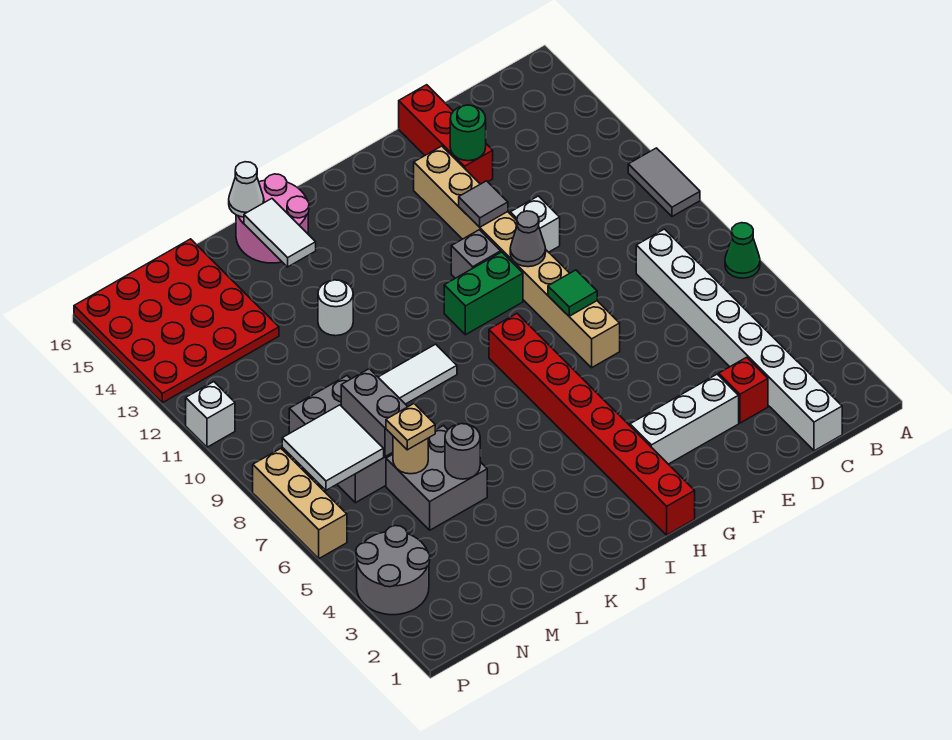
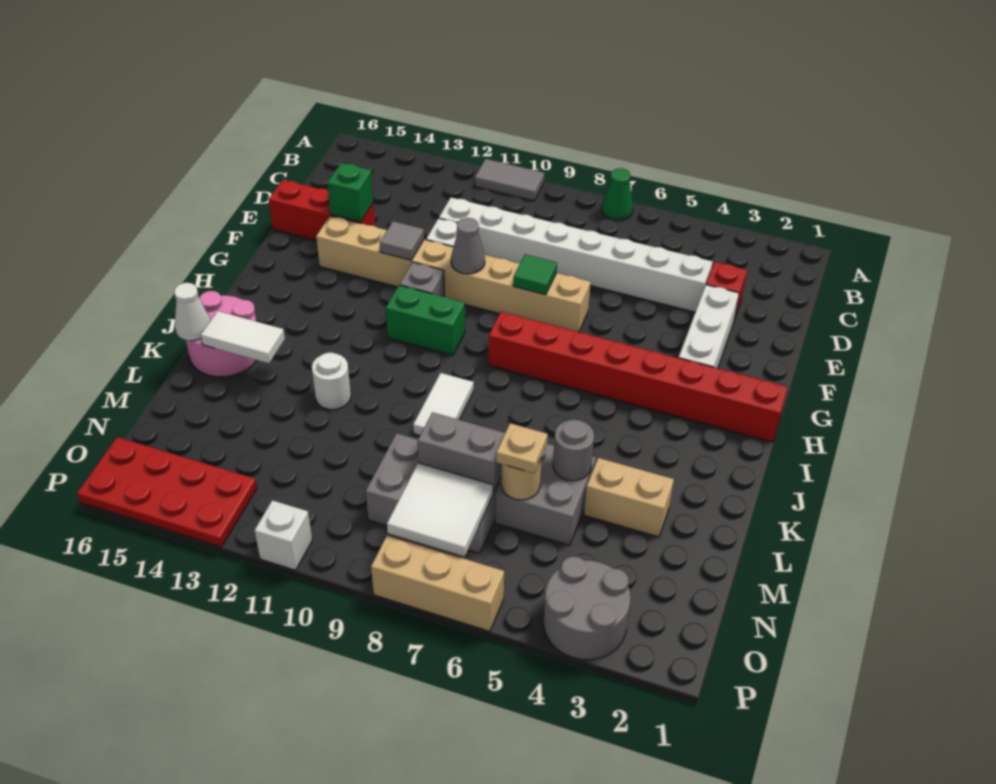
white brick C1:C8 level 1 -> white brick D4:D11 level 1
green round brick E14 level 2 -> green brick E14 level 2
green brick G10:H10 level 1 -> green brick H10:H11 level 1
none -> tan brick L3:L4 level 1
red plate M13:P16 level 1 -> red plate O13:P16 level 1

